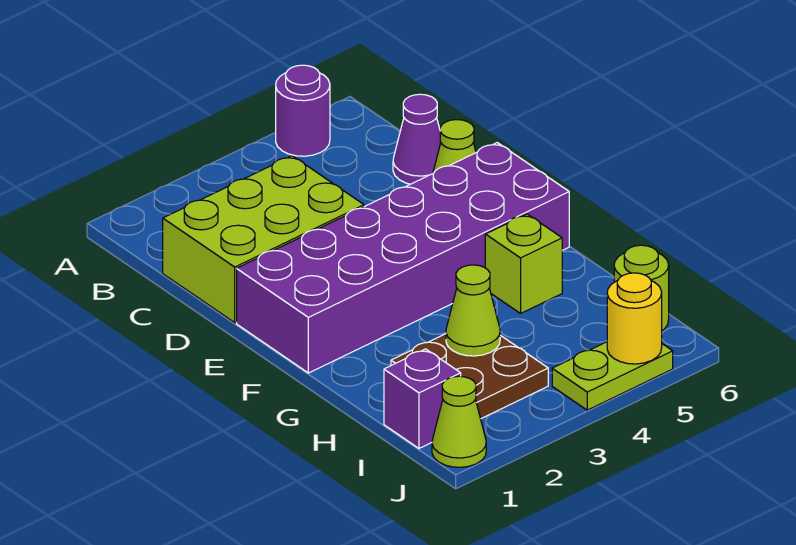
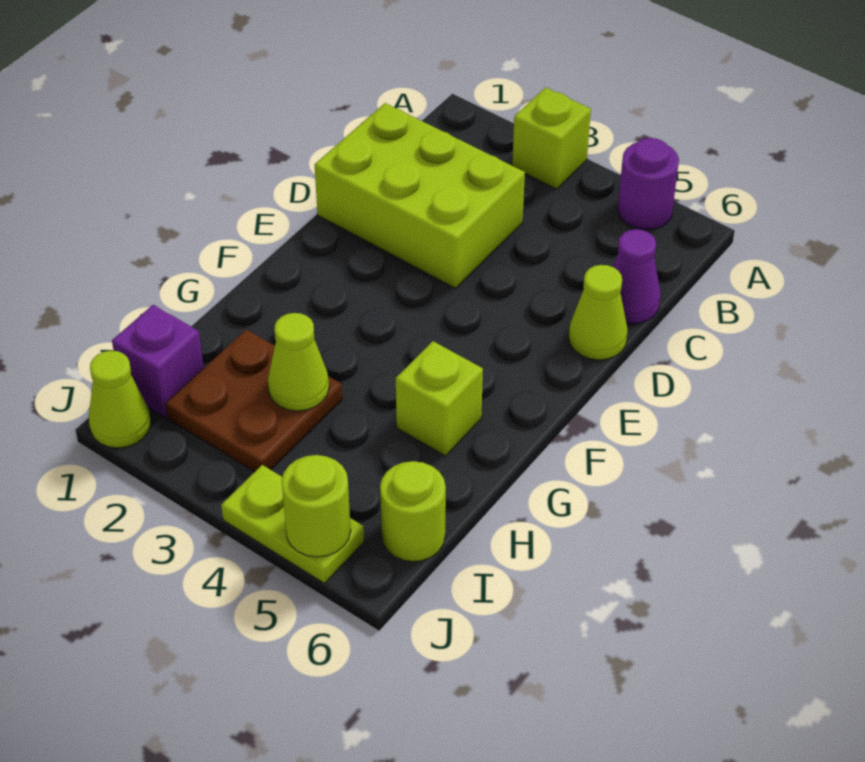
none -> lime brick A3 level 1
purple brick E1:F6 level 1 -> none
yellow round brick J5 level 2 -> lime round brick J5 level 2

